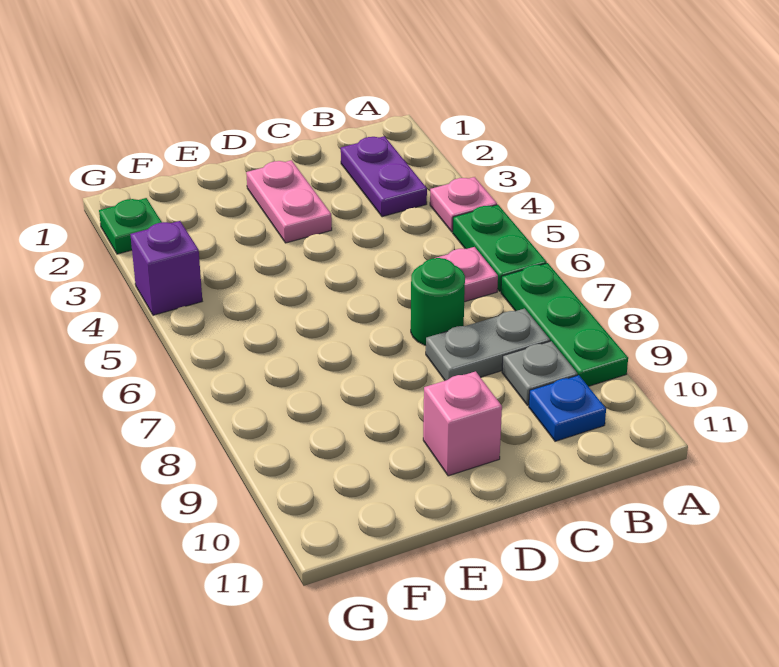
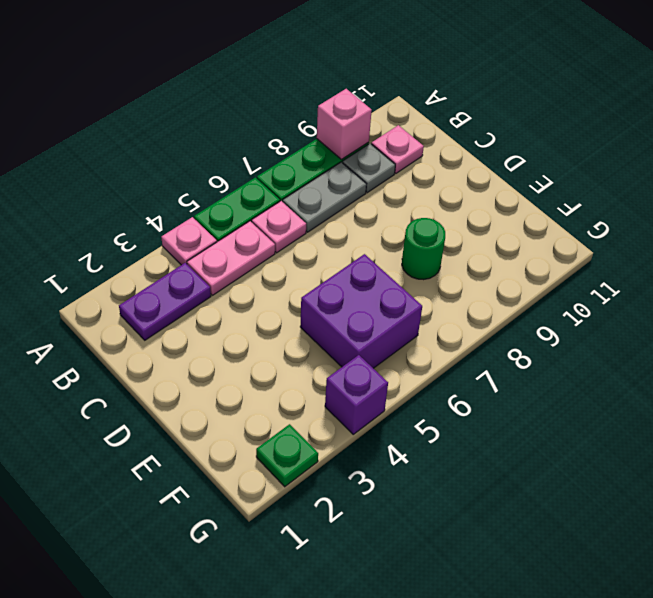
grey plate B8:C8 level 1 -> grey plate B7:B8 level 1
blue plate B10 level 1 -> pink plate B10 level 1
green round brick C7 level 1 -> green round brick E8 level 1
pink plate D2:D3 level 1 -> pink plate B4:B5 level 1
pink brick D10 level 1 -> pink brick A9 level 2
none -> purple brick E5:F6 level 1

